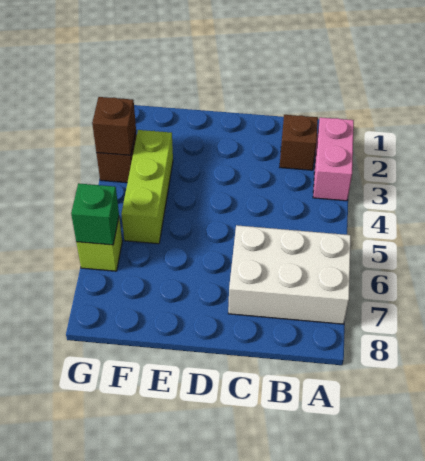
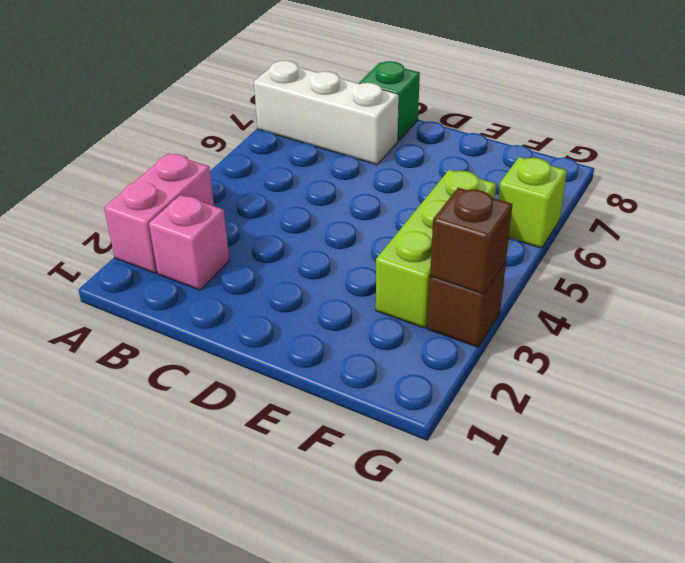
white brick A6:C7 level 1 -> white brick A7:C7 level 1
brown brick B2 level 1 -> pink brick B2 level 1
green brick G6 level 2 -> green brick C8 level 1

